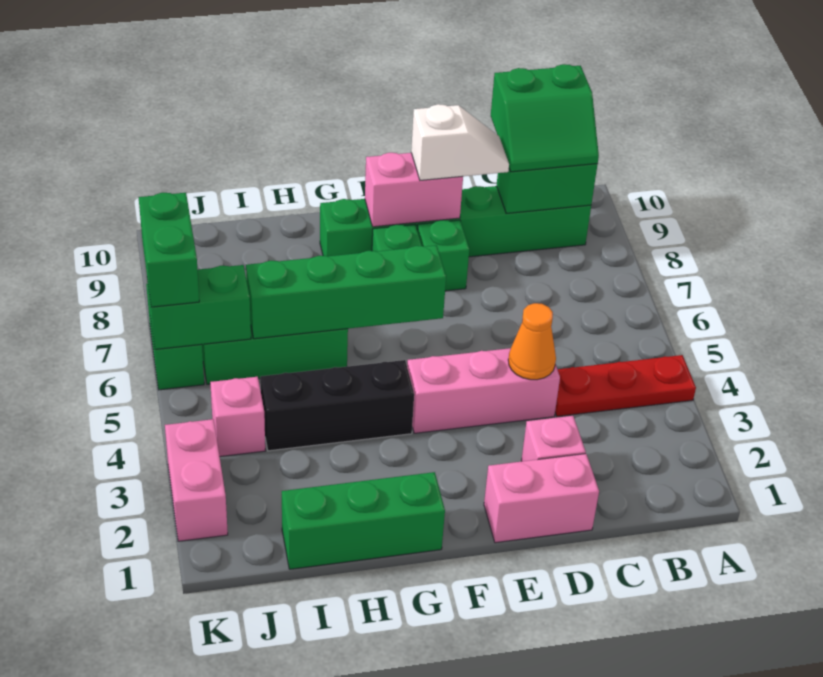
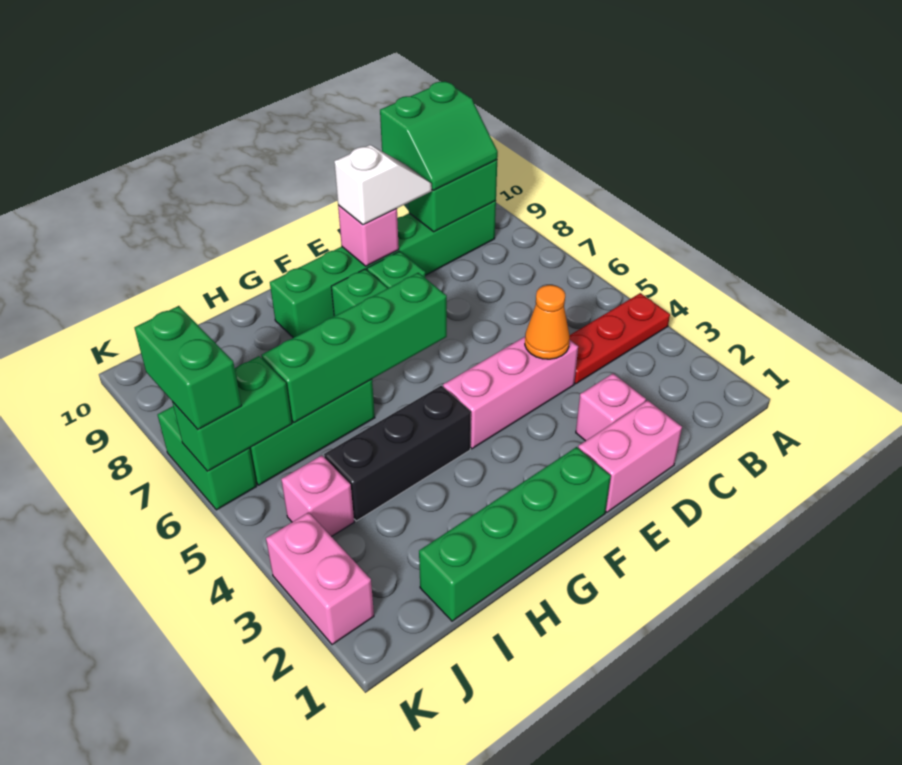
pink brick E9:F9 level 2 -> pink brick E9 level 2
green brick G1:I1 level 1 -> green brick F1:I1 level 1

